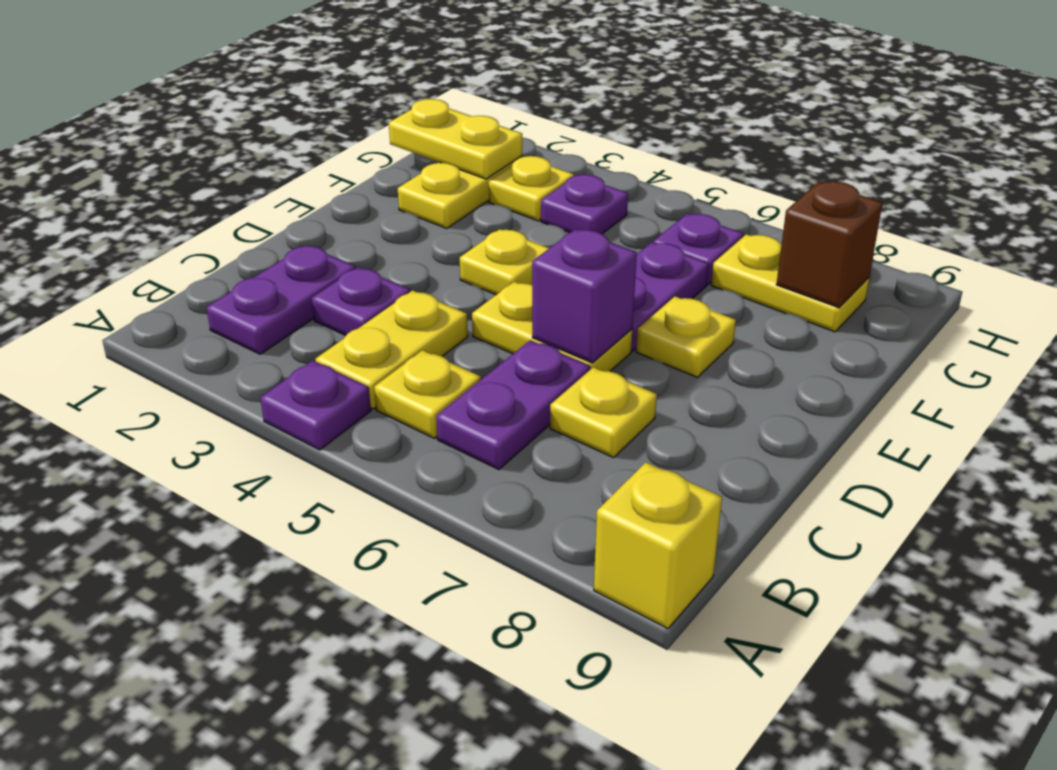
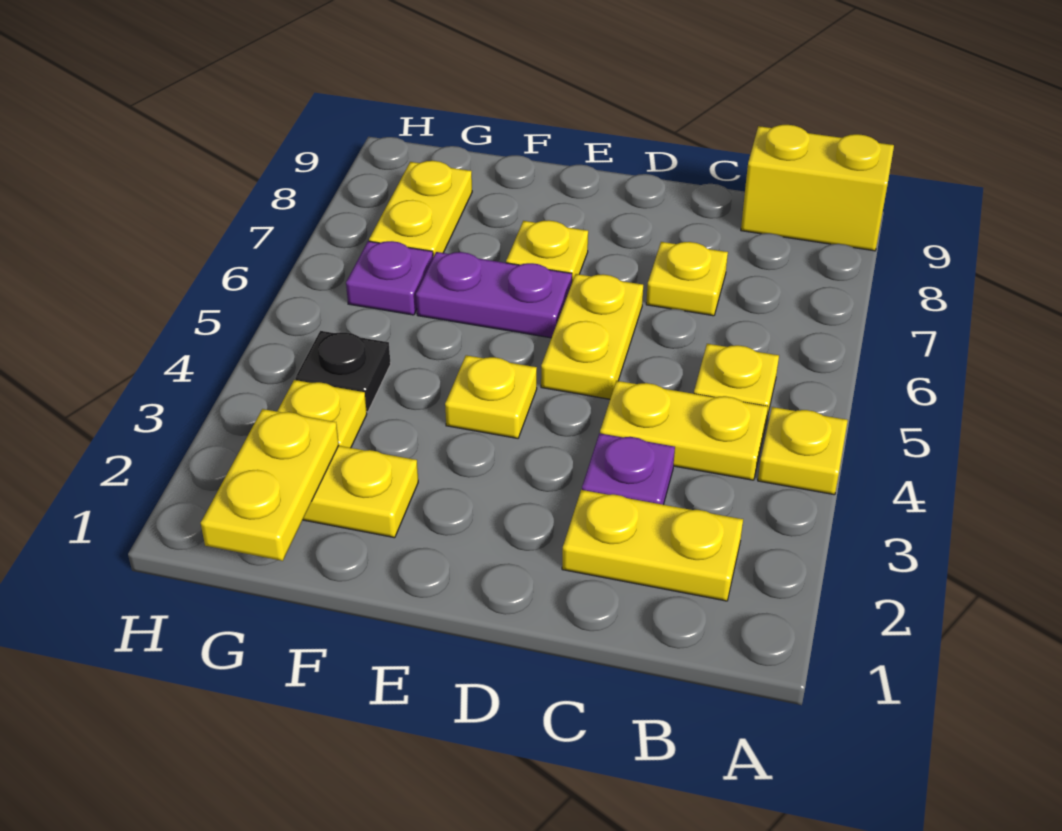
purple plate A4 level 1 -> yellow plate A4 level 1
yellow brick A9 level 1 -> yellow brick A9:B9 level 1
purple plate B2:C2 level 1 -> yellow plate B2:C2 level 1
purple plate B6:C6 level 1 -> none
purple brick D6 level 2 -> none
purple plate G4 level 1 -> black plate G4 level 1
brown brick G8 level 2 -> none

